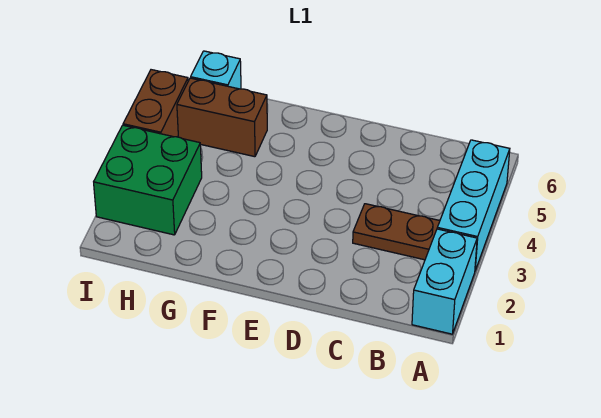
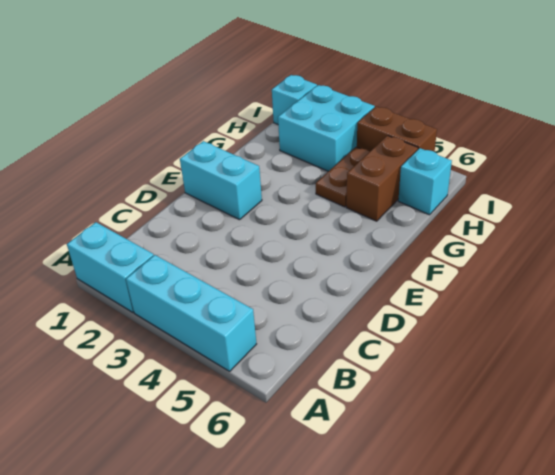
brown plate B3:C3 level 1 -> brown plate G4:H4 level 1
none -> cyan brick E1:E2 level 1
green brick H2:I3 level 1 -> cyan brick H2:I3 level 1
none -> cyan brick I1 level 1

